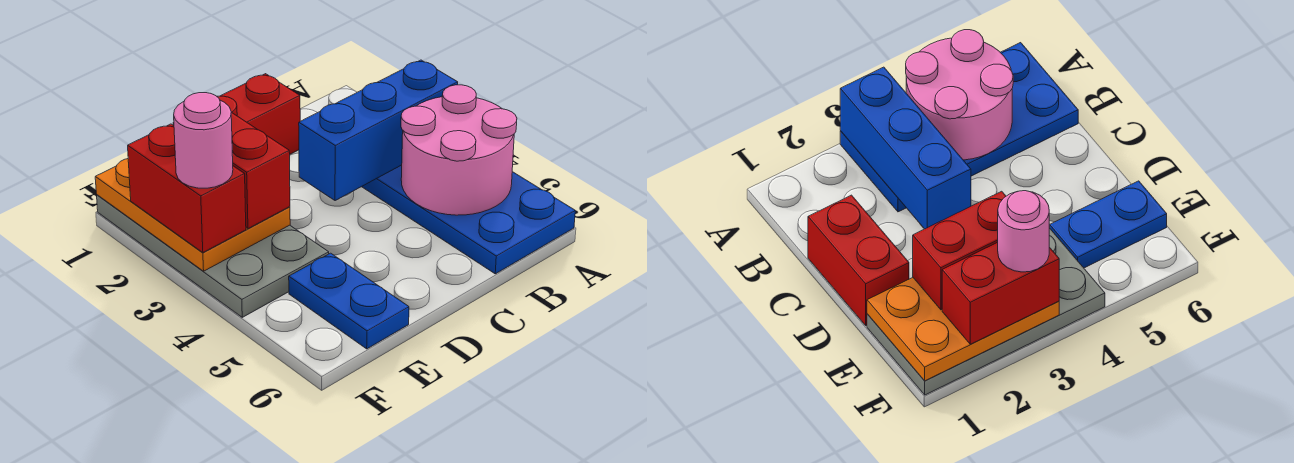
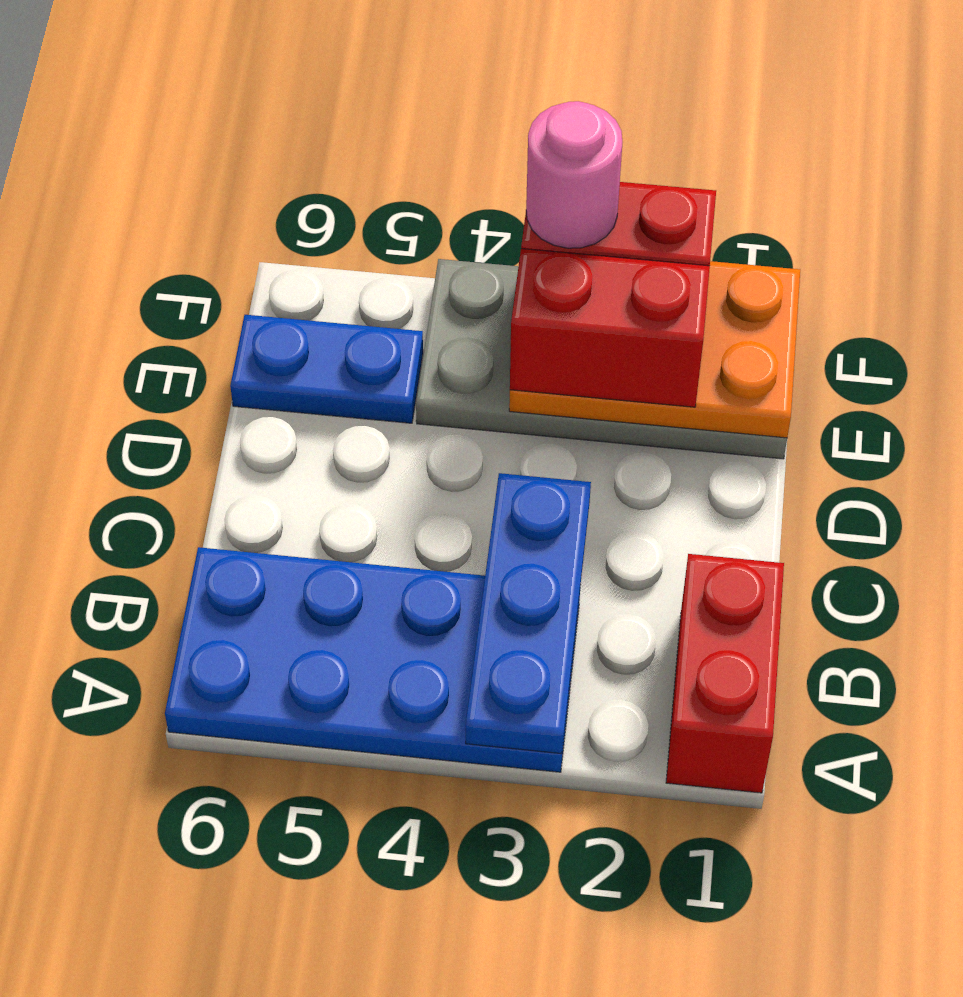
blue brick A3:C3 level 2 -> blue plate A3:C3 level 2
pink round brick A4:B5 level 2 -> none
red brick C1:D1 level 1 -> red brick A1:B1 level 1

